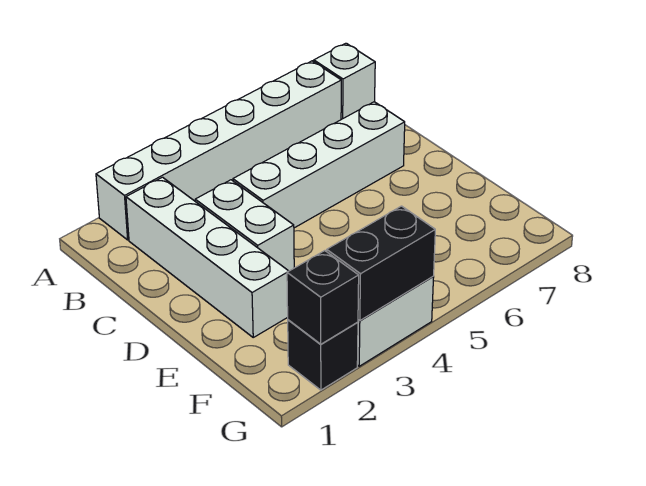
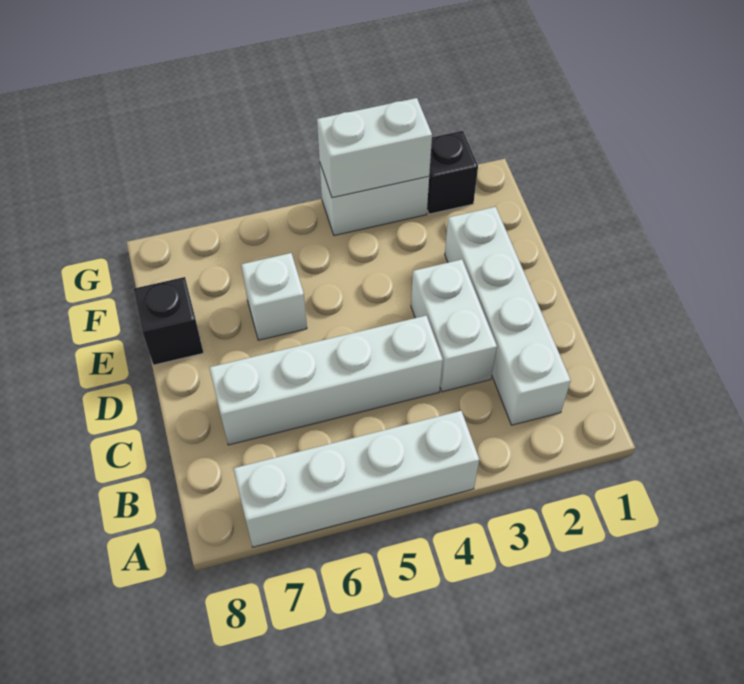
white brick A2:A7 level 1 -> white brick A4:A7 level 1
white brick A8 level 1 -> white brick E6 level 1
black brick G2 level 2 -> black brick E8 level 1
black brick G3:G4 level 2 -> white brick G3:G4 level 2

